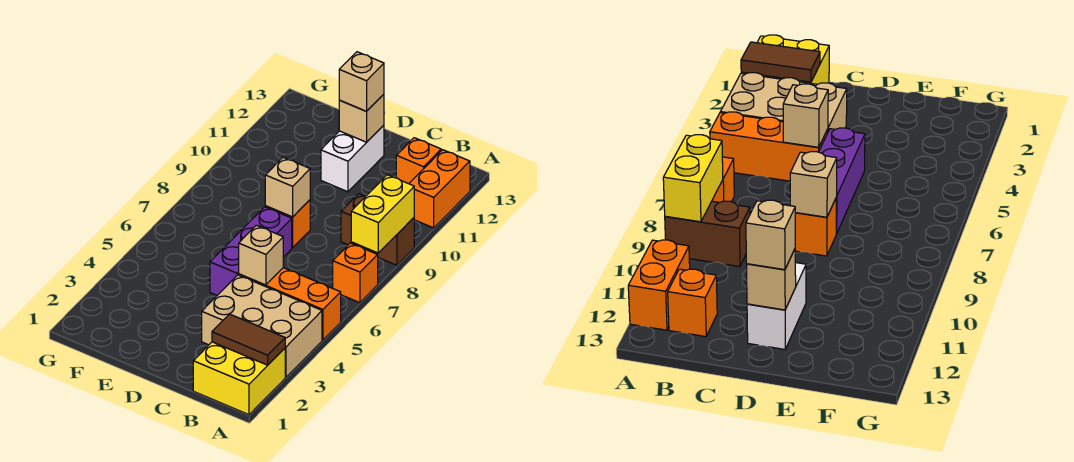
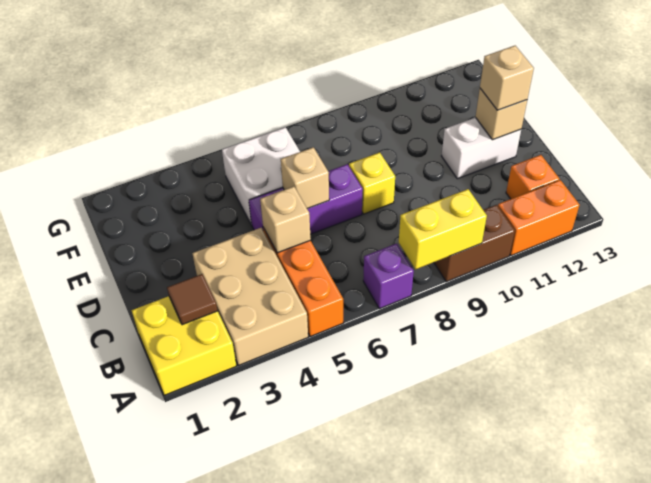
brown tile A2:B2 level 2 -> brown tile B2 level 2
orange brick A7 level 1 -> purple brick A7 level 1
brown brick A9:B9 level 1 -> brown brick A9:A10 level 1
orange brick D8 level 1 -> yellow brick D8 level 1
tan brick D8 level 2 -> tan brick D6 level 2
none -> white brick E5:F6 level 1

